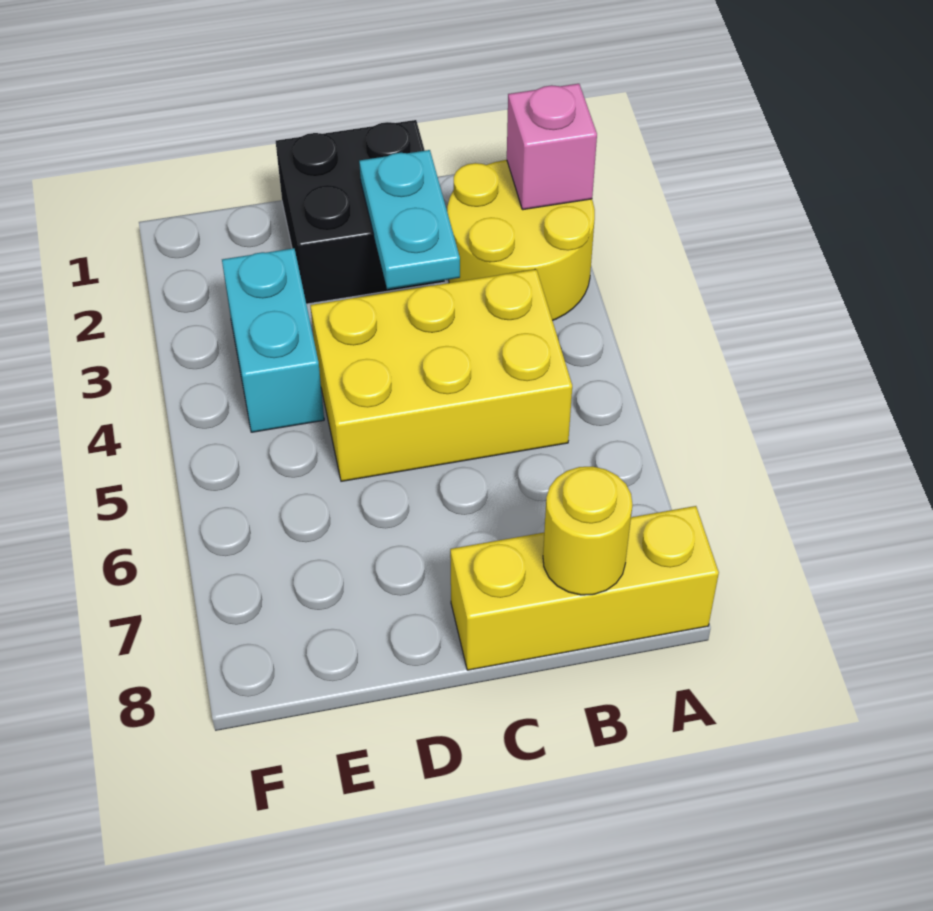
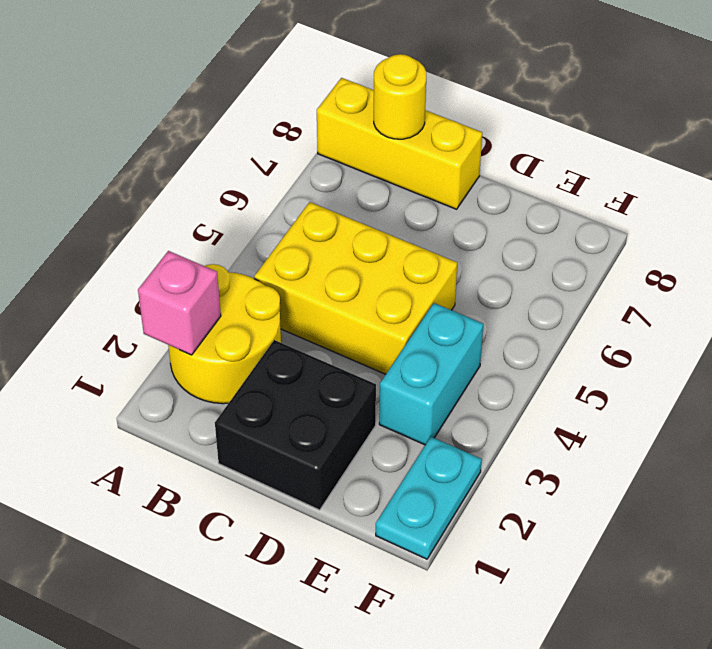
cyan plate C2:C3 level 2 -> cyan plate F1:F2 level 1

